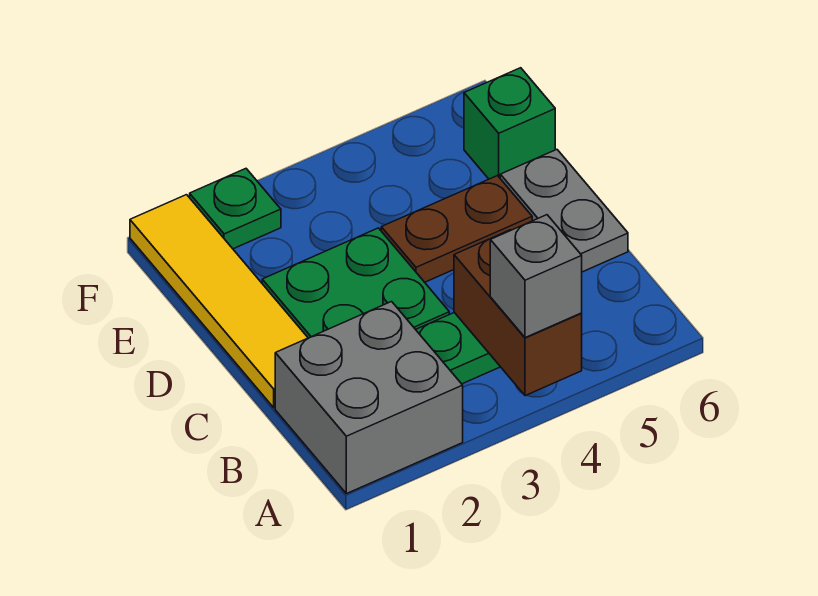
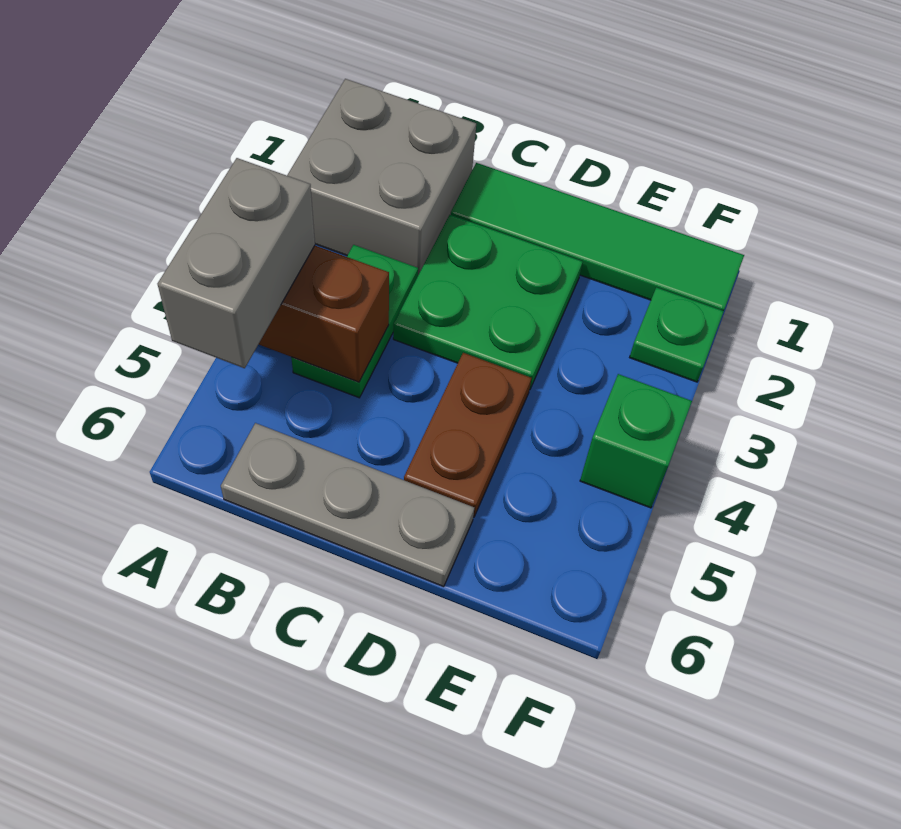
grey brick A4 level 3 -> grey brick A4:A5 level 3
yellow tile C1:F1 level 1 -> green tile C1:F1 level 1
grey plate C6:D6 level 1 -> grey plate B6:D6 level 1
green brick E6 level 1 -> green brick F4 level 1

